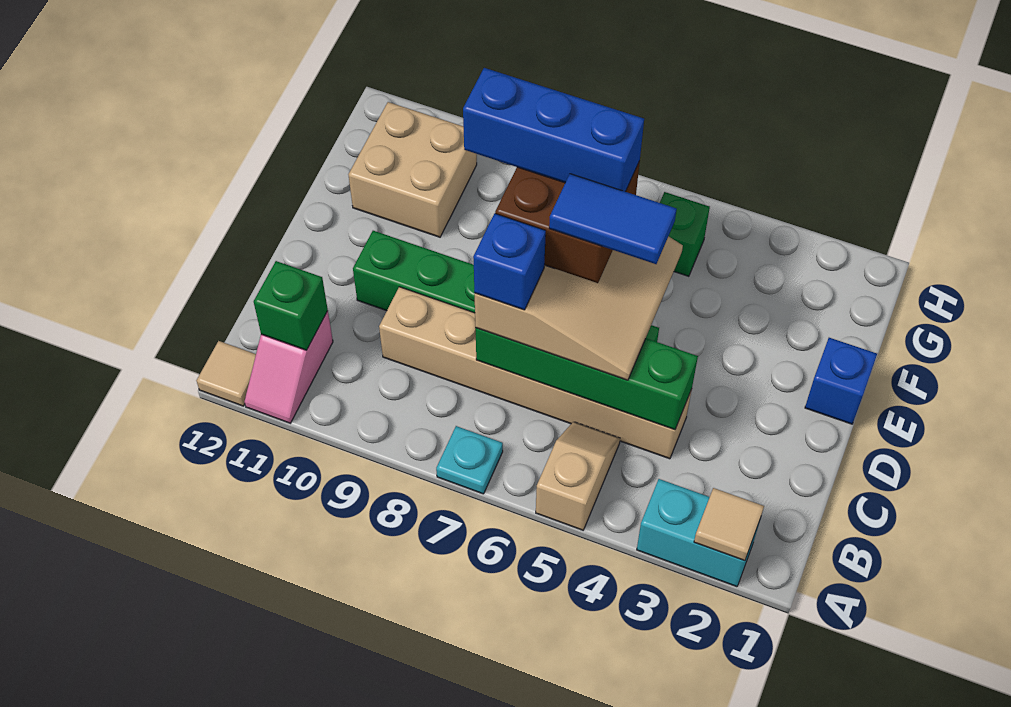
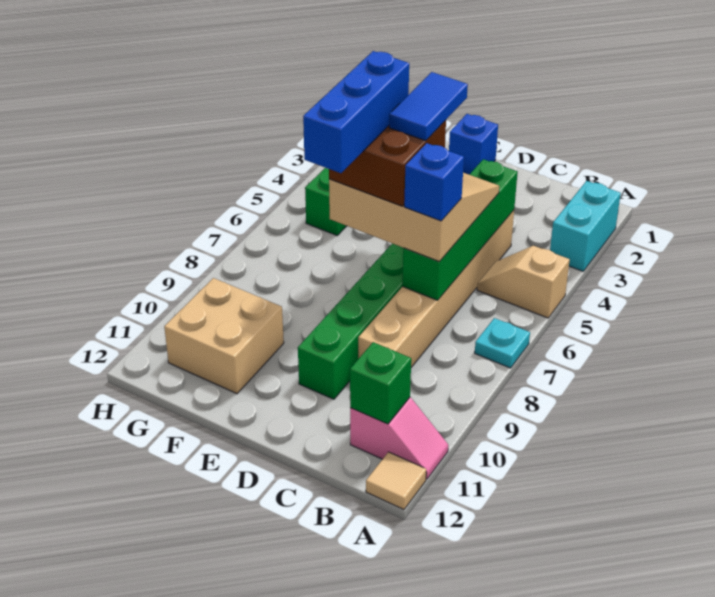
tan tile A2 level 2 -> none

